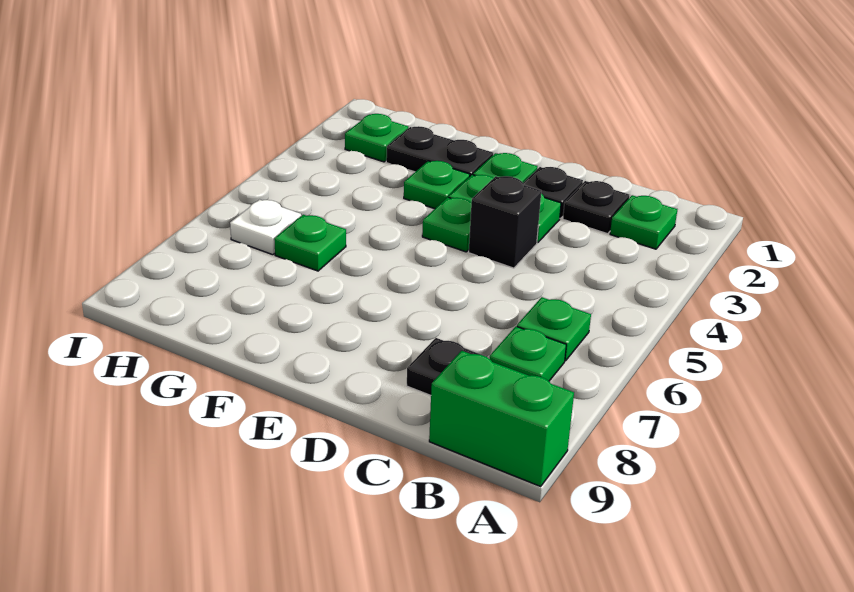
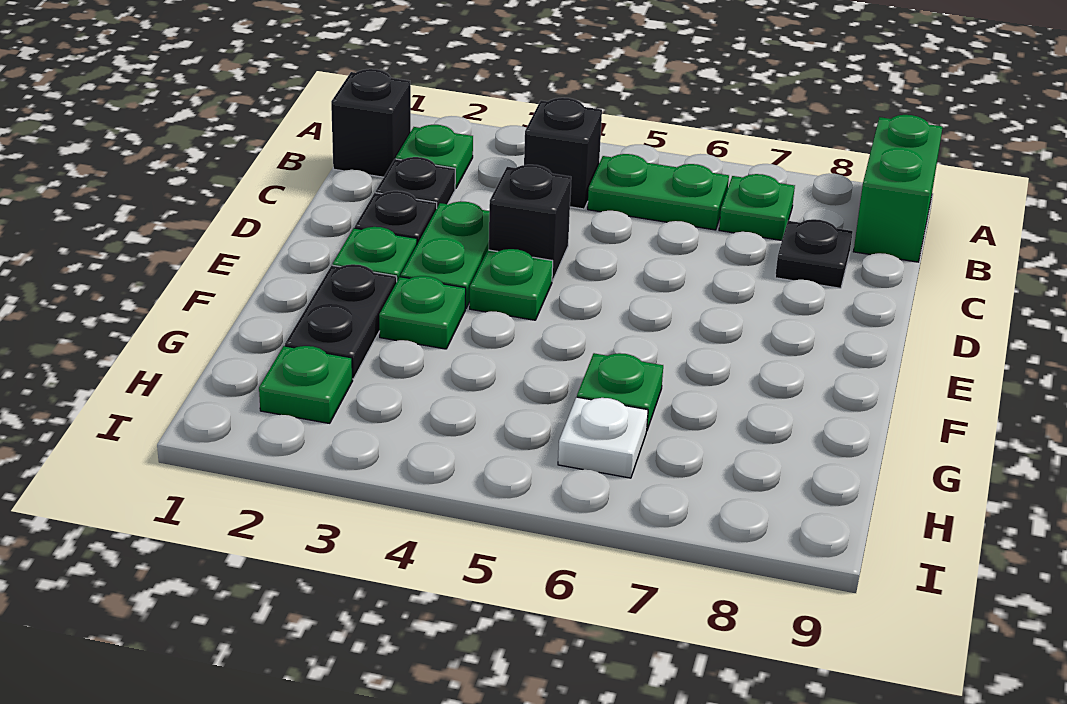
none -> black brick B1 level 1
none -> black brick B4 level 1
green plate B6 level 1 -> green plate B5:B6 level 1

